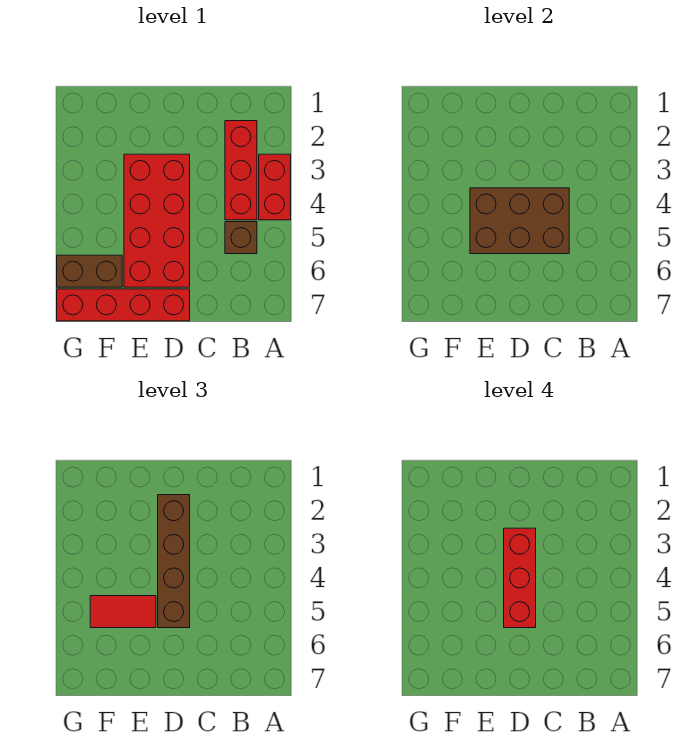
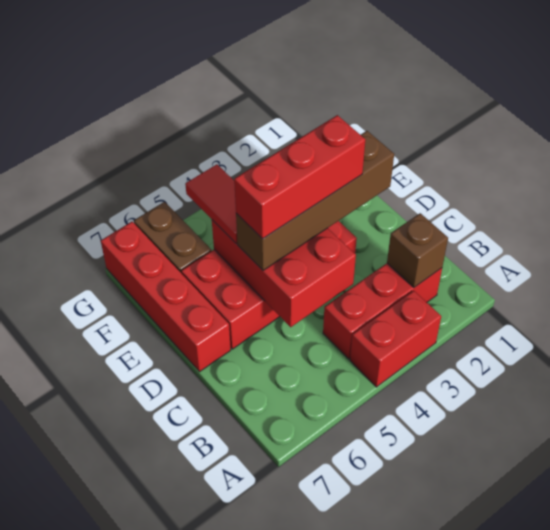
brown brick B5 level 1 -> brown brick B2 level 2
brown brick C4:E5 level 2 -> red brick C4:E5 level 2

